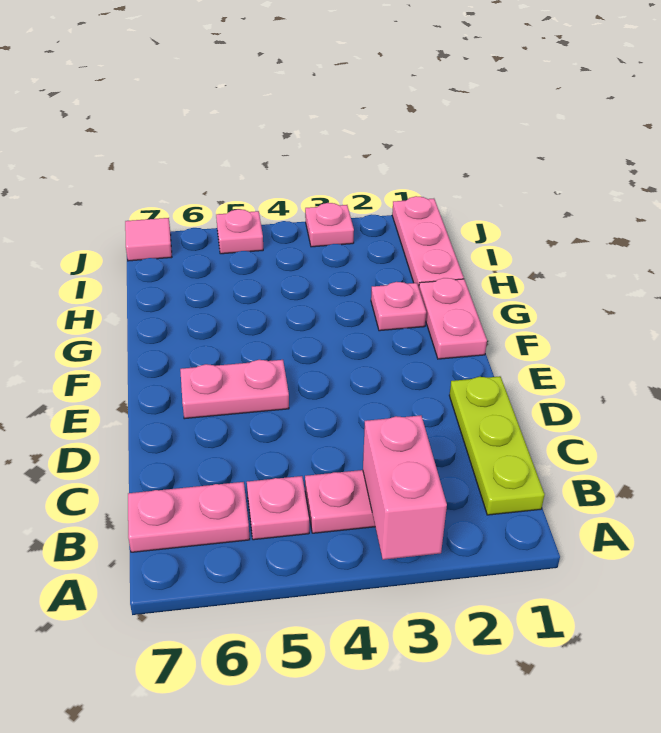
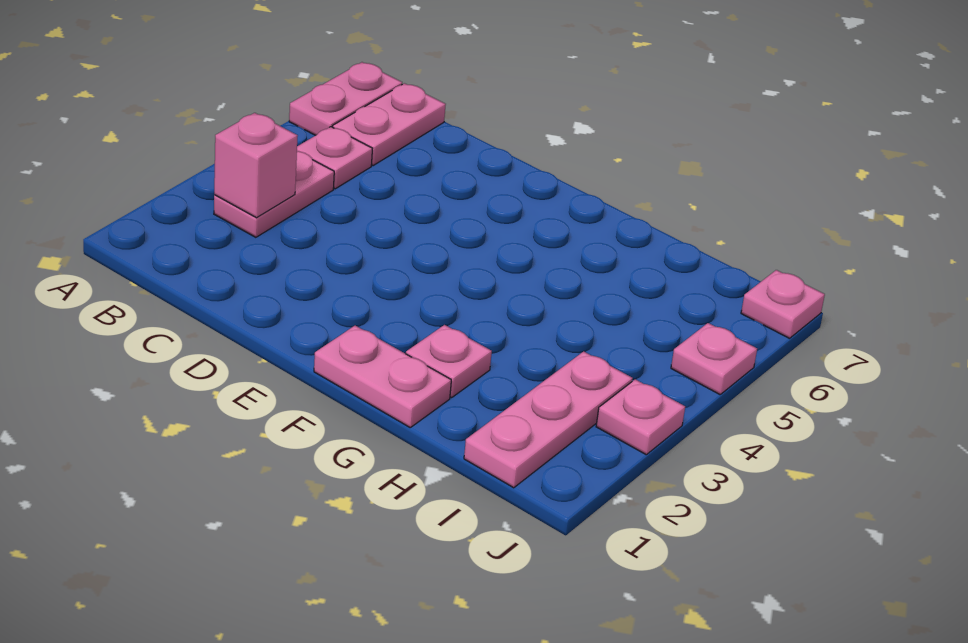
pink brick A3:B3 level 2 -> pink brick B3 level 2
lime plate B1:D1 level 1 -> none
pink plate E5:E6 level 1 -> pink plate A6:A7 level 1
pink plate H1:J1 level 1 -> pink plate I1:I3 level 1
pink tile J7 level 1 -> pink plate J7 level 1

